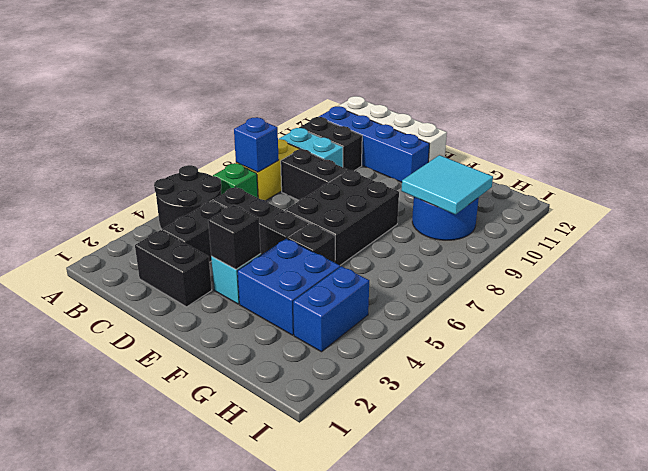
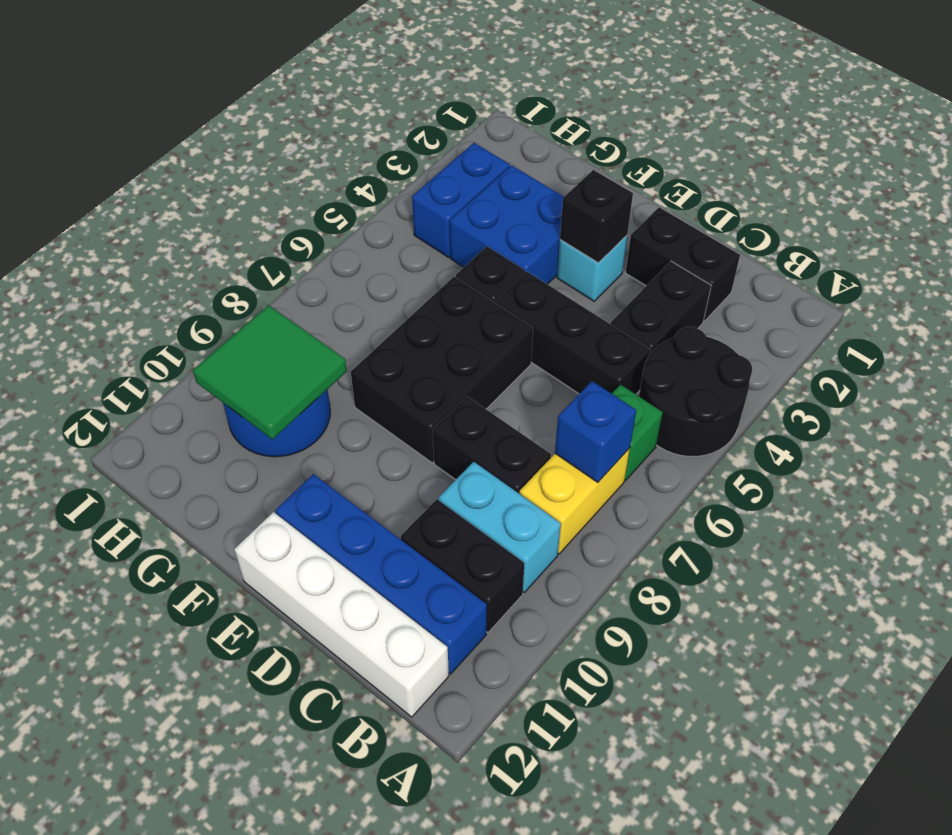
cyan tile G9:H10 level 2 -> green tile G9:H10 level 2

